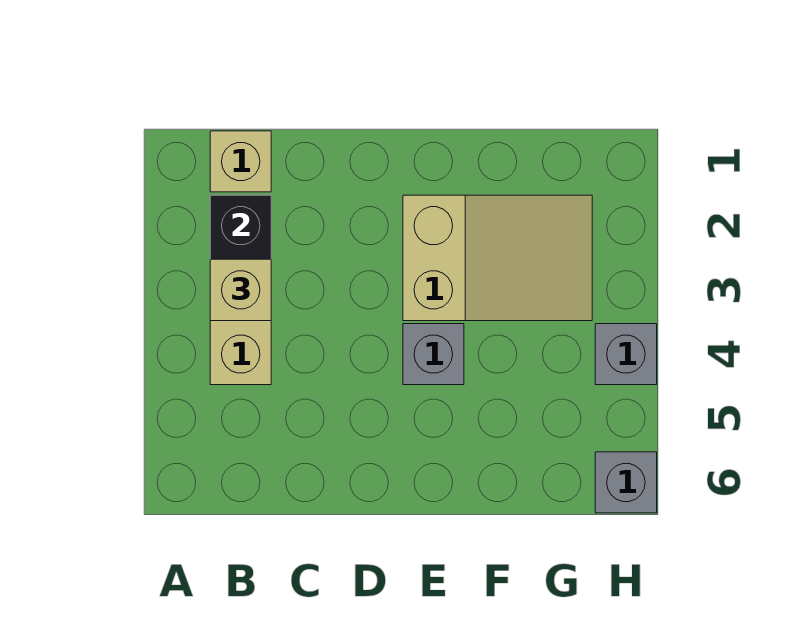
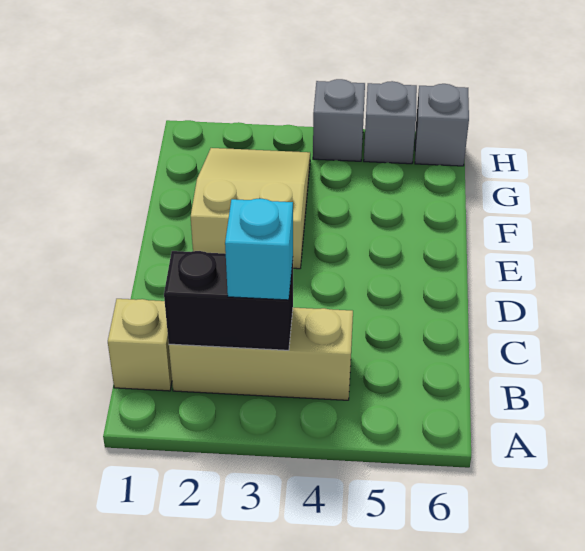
tan brick B3 level 3 -> cyan brick B3 level 3
grey brick E4 level 1 -> grey brick H5 level 1

